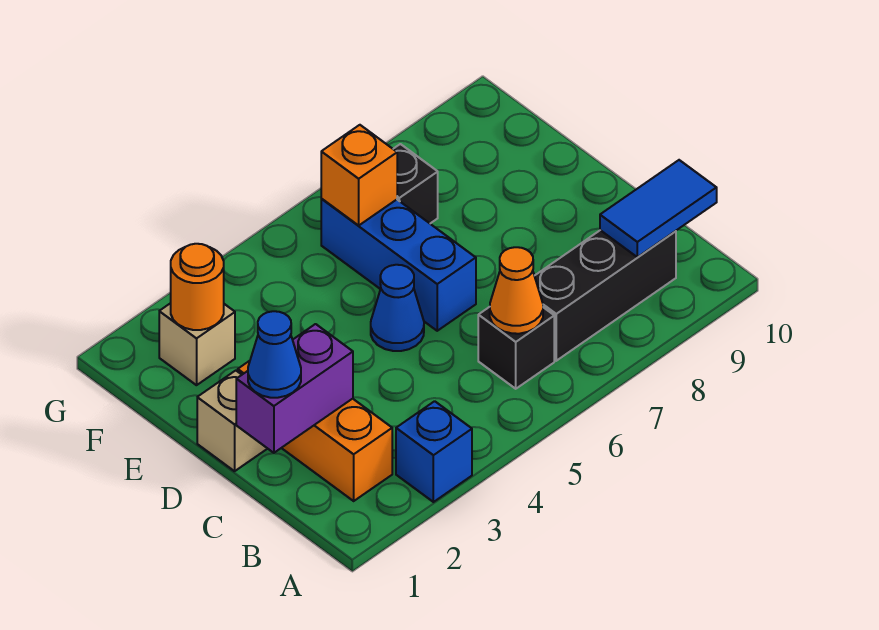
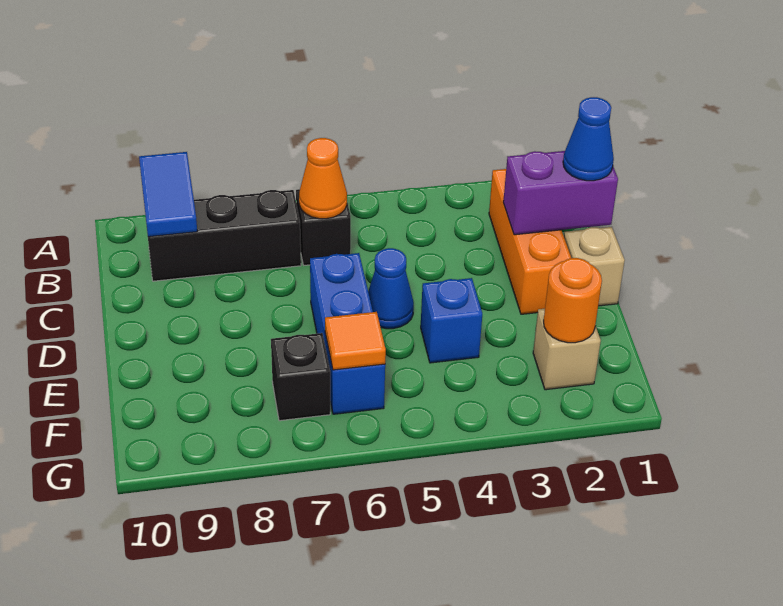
blue brick A3 level 1 -> blue brick E4 level 1
blue tile B9:B10 level 2 -> blue tile A9:B9 level 2
orange brick F6 level 2 -> orange tile F6 level 2

